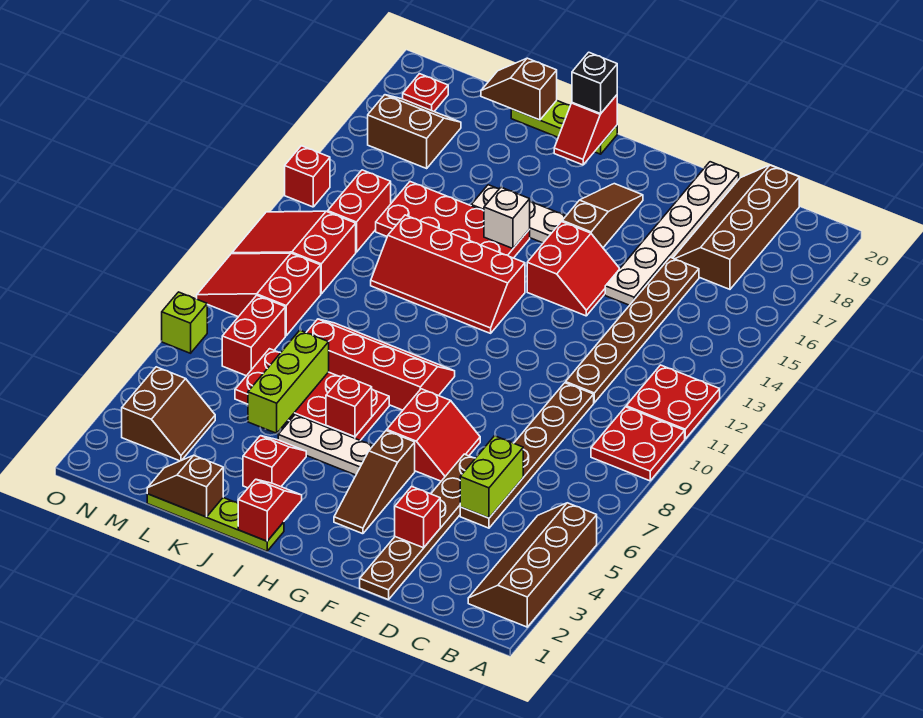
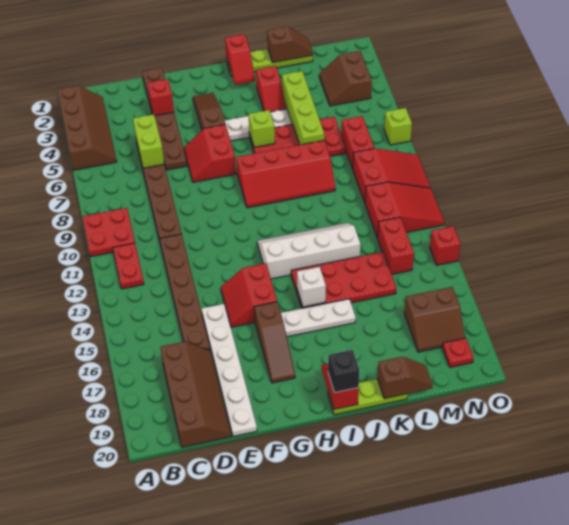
red plate A11:B12 level 1 -> red plate B11:B12 level 1
red slope H12:K13 level 1 top 13 -> white slope H12:K13 level 1 top 13
red brick I6 level 2 -> lime brick I6 level 2
lime brick K5:K7 level 2 -> lime brick K4:K7 level 2

